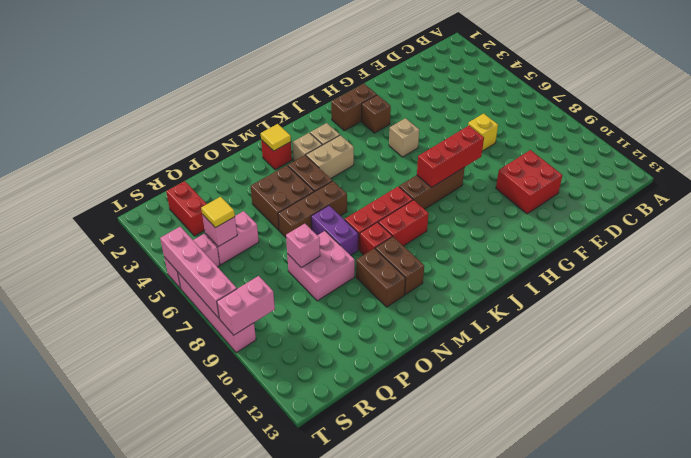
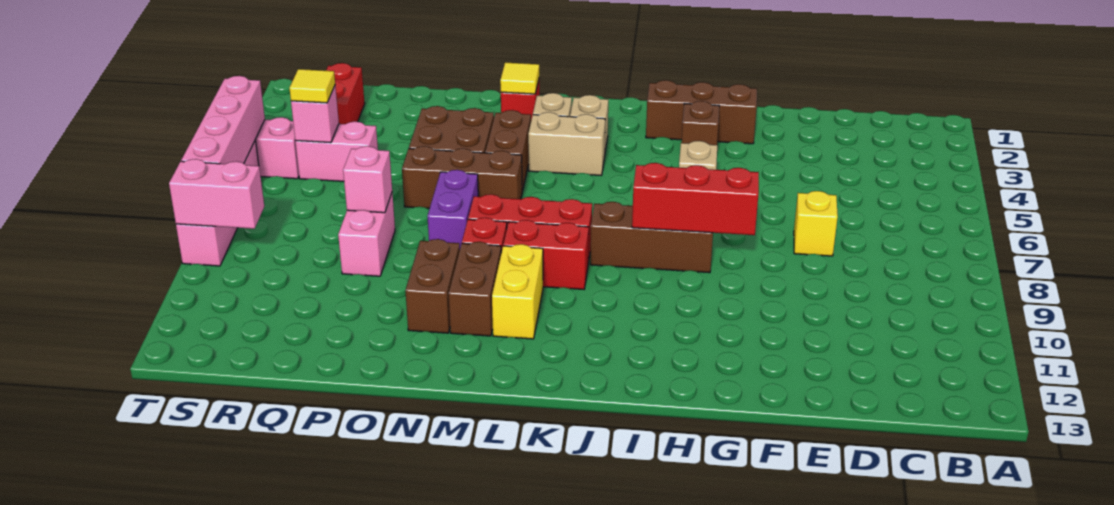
red brick E10:F11 level 1 -> none
brown brick H2:I2 level 1 -> brown brick G2:I2 level 1
none -> yellow brick L10:L11 level 1
pink brick O8:P9 level 1 -> pink brick P8:P9 level 1

